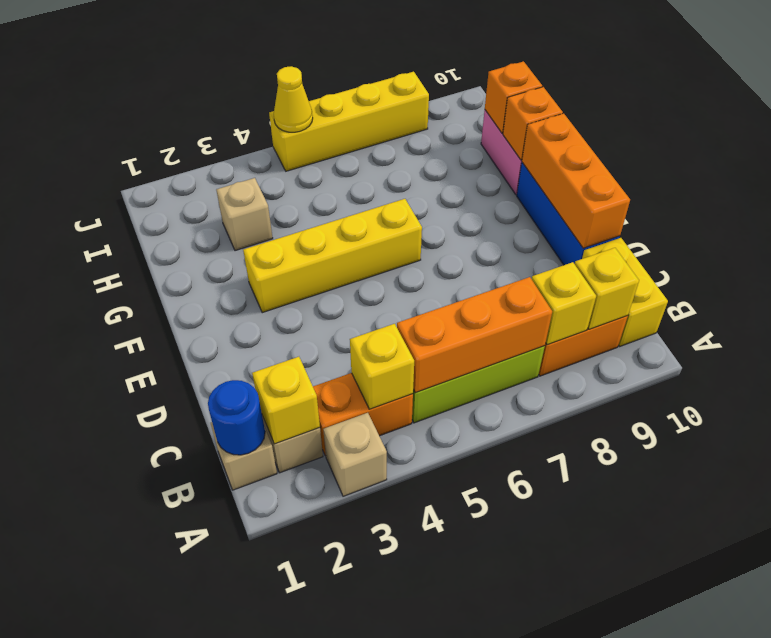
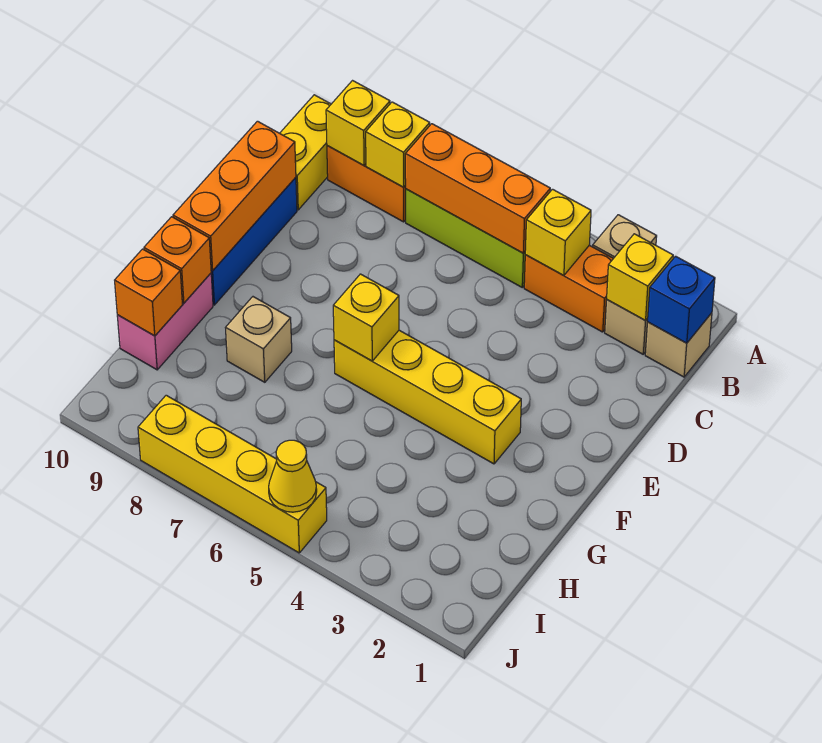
blue round brick B1 level 2 -> blue brick B1 level 2
none -> yellow brick F6 level 2
tan brick H3 level 1 -> tan brick G8 level 1

